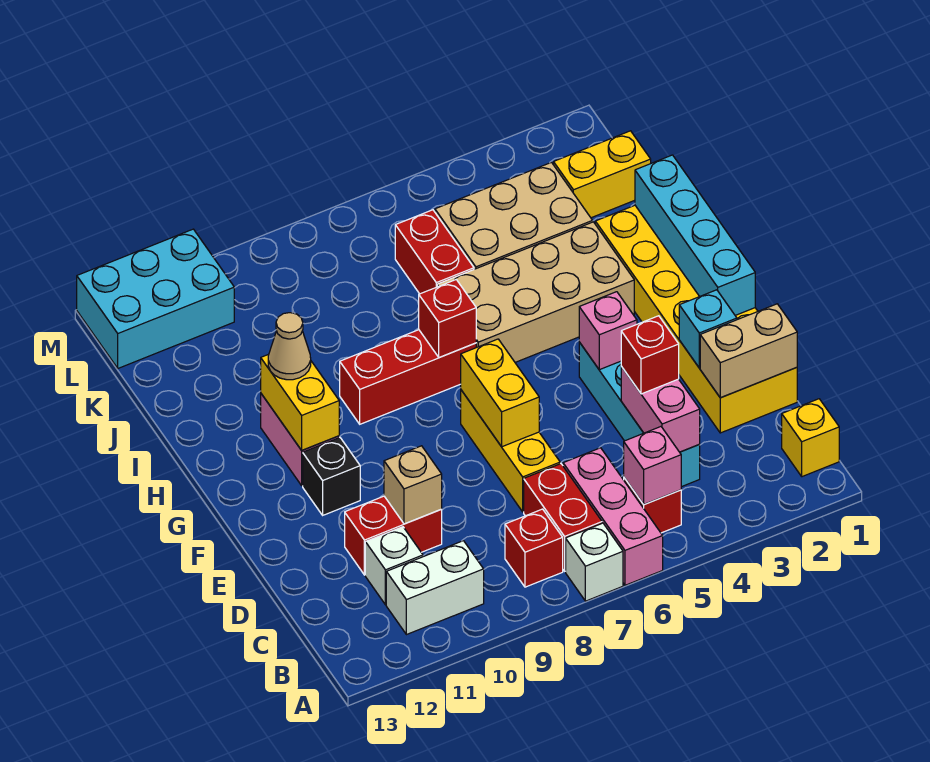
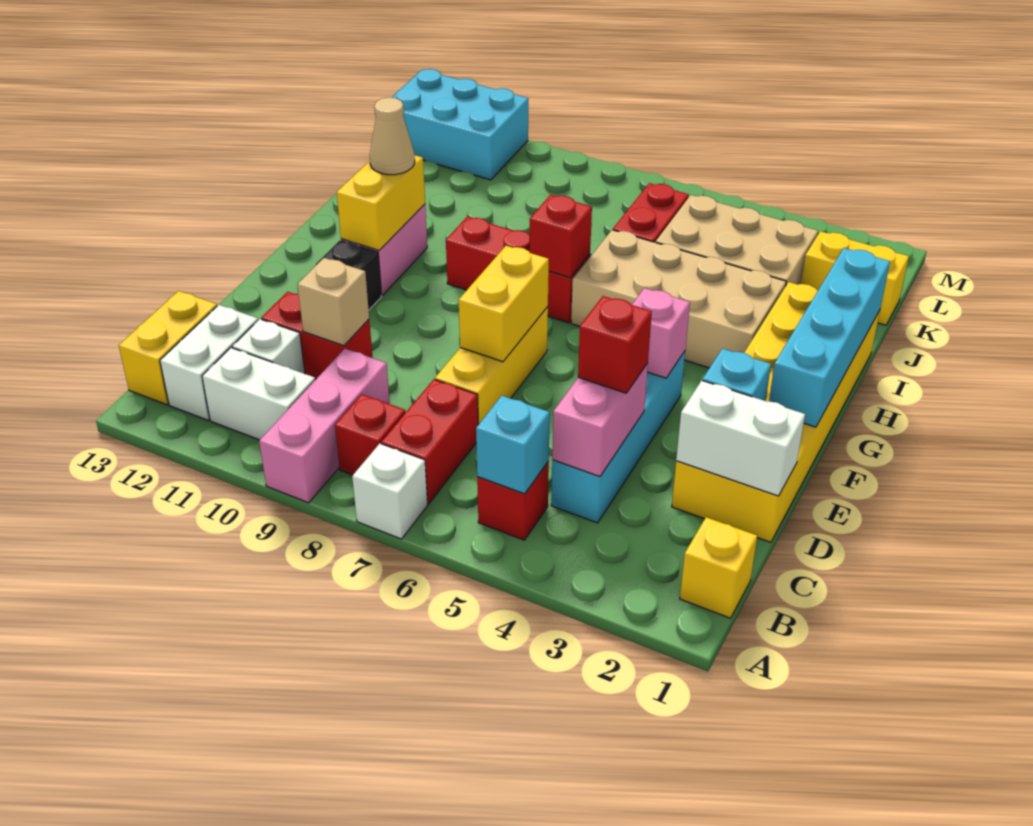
pink brick A6:C6 level 1 -> pink brick A9:C9 level 1
pink brick B5 level 2 -> cyan brick B5 level 2
none -> white brick B12:C12 level 1
none -> yellow brick B13:C13 level 1
tan brick D1:D2 level 2 -> white brick D1:D2 level 2

